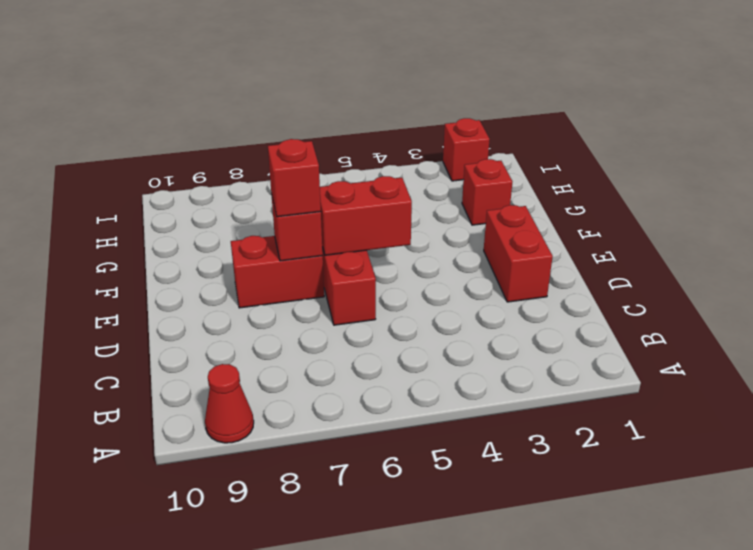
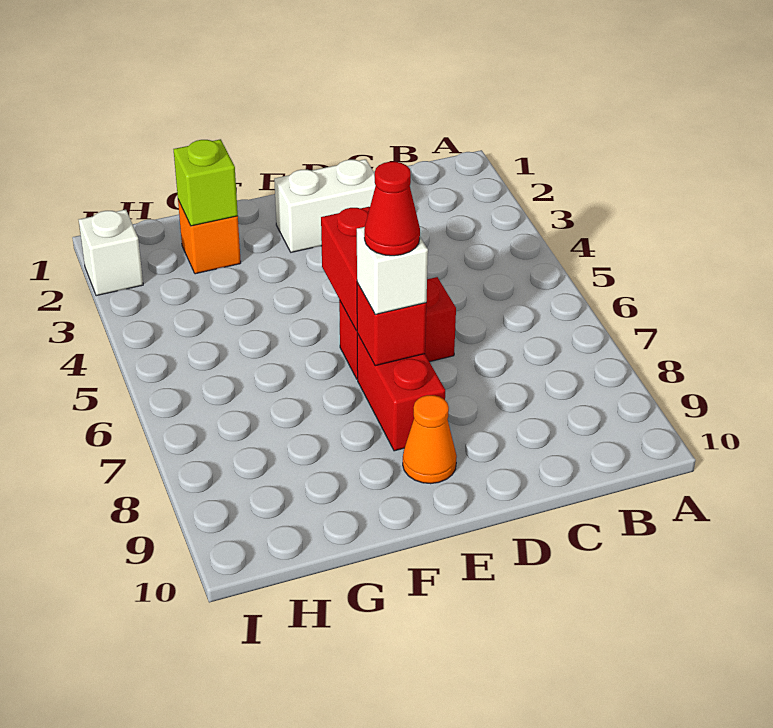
red cone A9 level 1 -> red cone E7 level 4
red brick D2:E2 level 1 -> white brick D2:E2 level 1
red brick E7 level 3 -> white brick E7 level 3
none -> orange cone E9 level 1
red brick G2 level 1 -> orange brick G2 level 1
none -> lime brick G2 level 2
red brick I2 level 1 -> white brick I2 level 1

